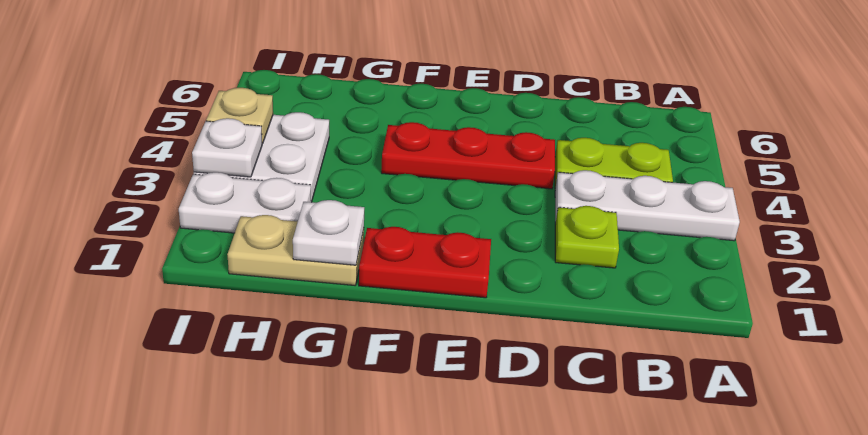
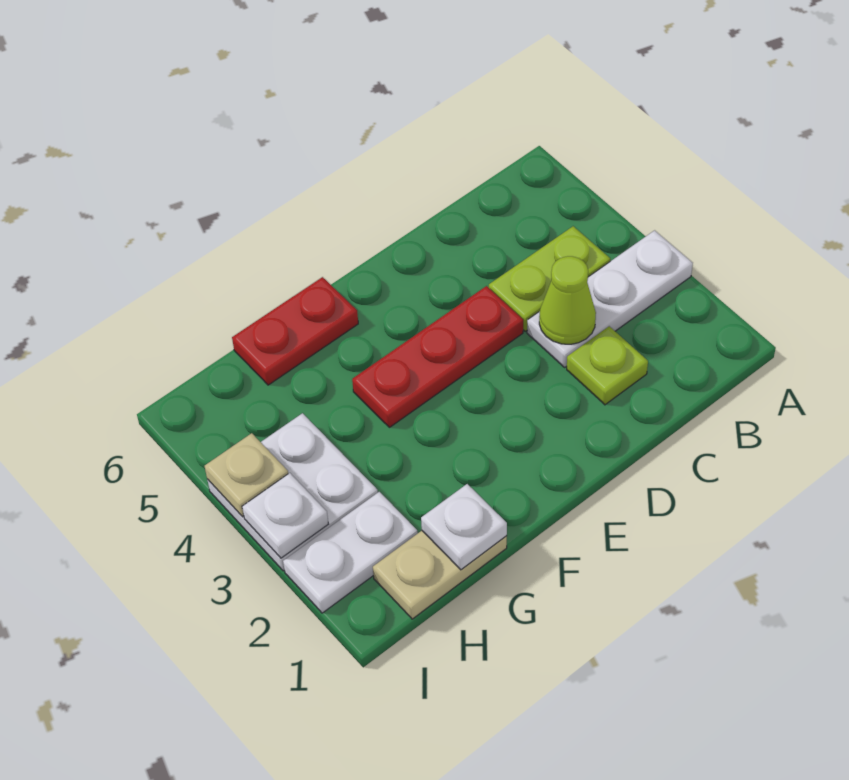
none -> lime cone C3 level 2
red plate E1:F1 level 1 -> red plate F6:G6 level 1

